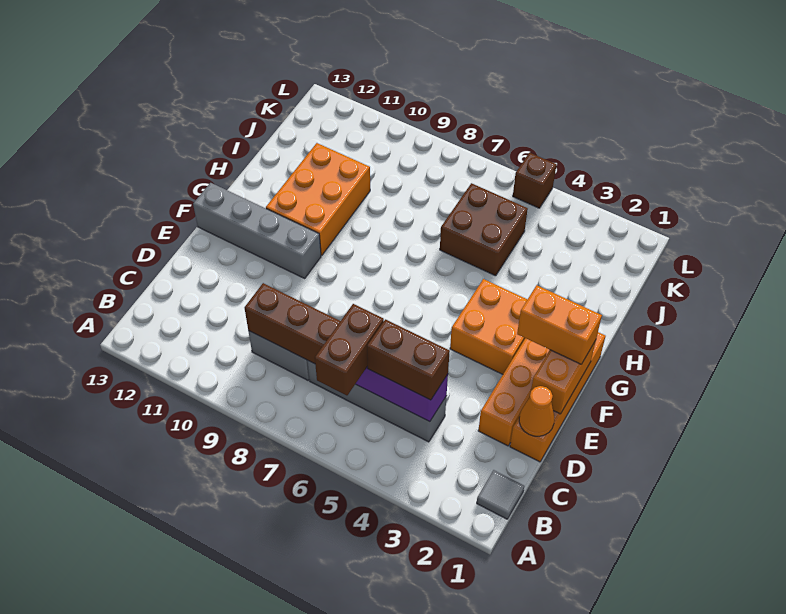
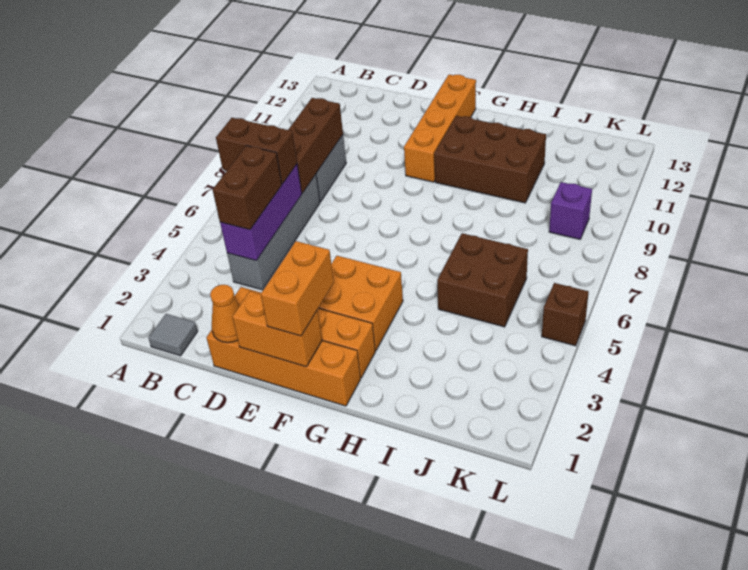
grey brick F10:F13 level 1 -> orange brick F10:F13 level 1
orange brick G10:I11 level 1 -> brown brick G10:I11 level 1
none -> purple brick K9 level 1

